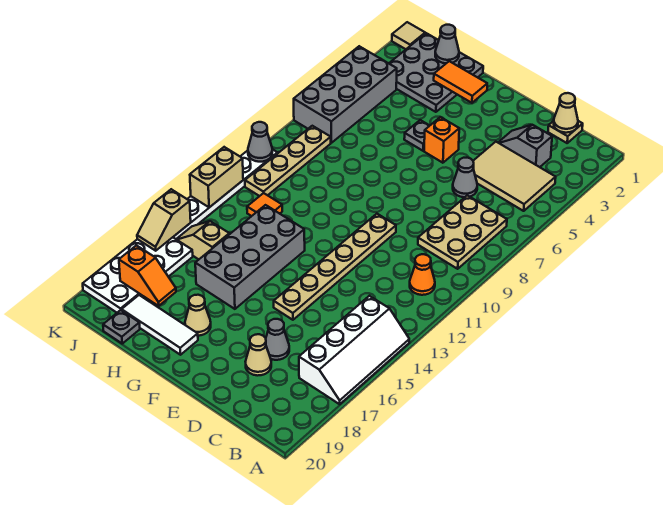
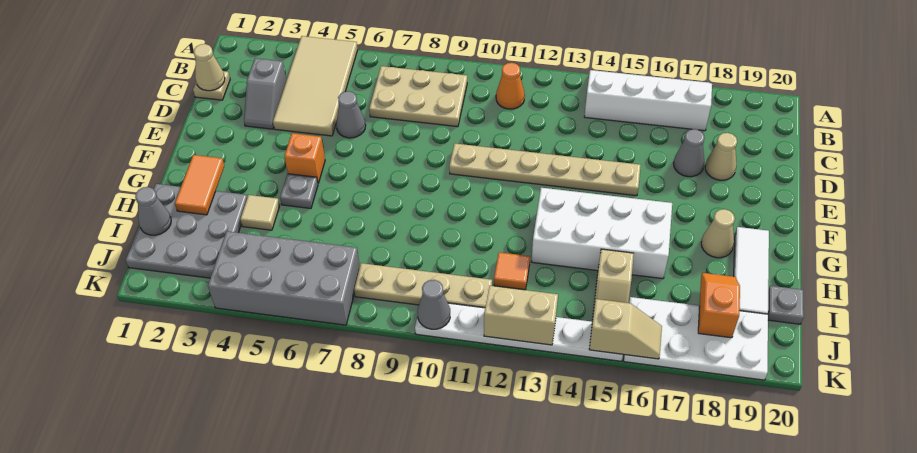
tan tile B4:D5 level 1 -> tan tile A4:D5 level 1
grey brick G13:H16 level 1 -> white brick G13:H16 level 1
tan tile K1 level 1 -> tan tile H4 level 1

